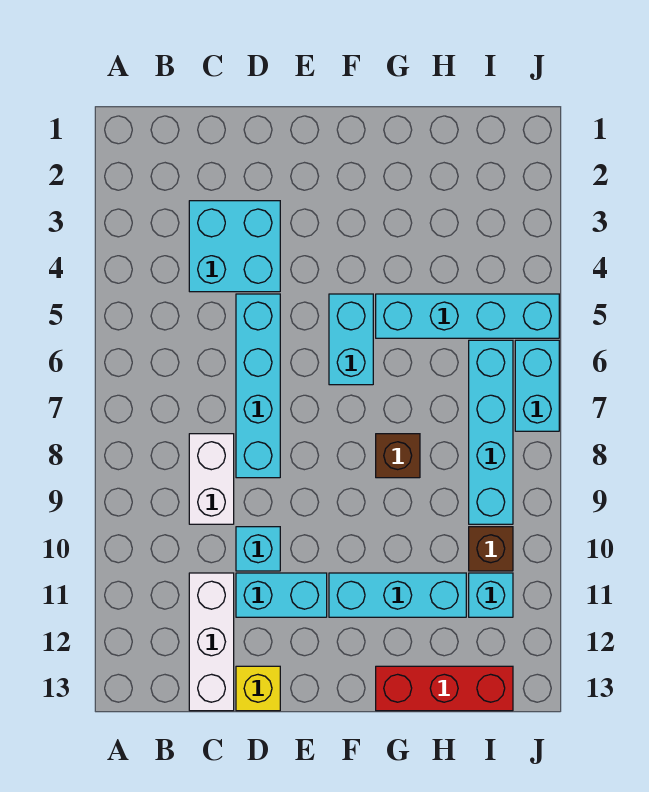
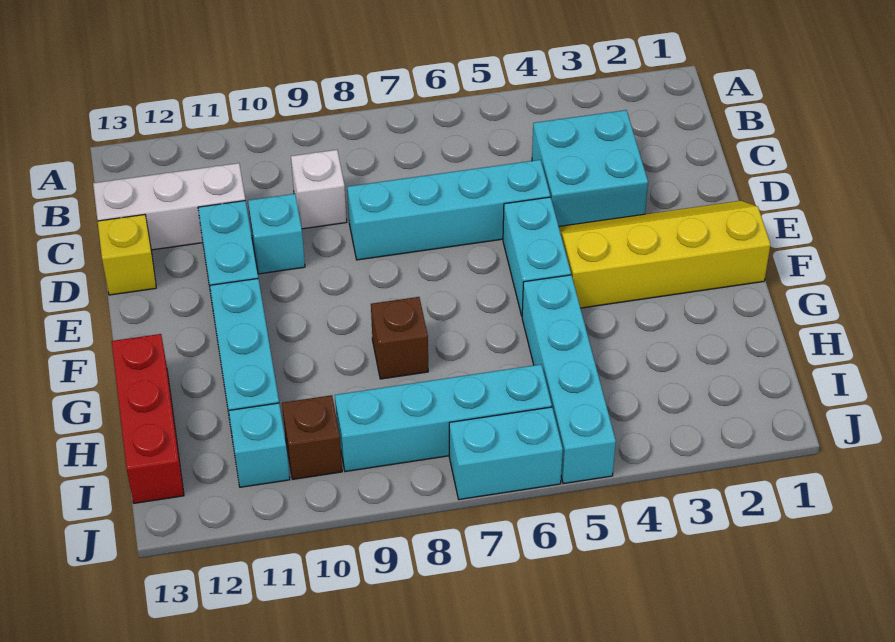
white brick C8:C9 level 1 -> white brick C9 level 1
none -> yellow slope E1:F4 level 1 top F
cyan brick F5:F6 level 1 -> cyan brick E5:F5 level 1

